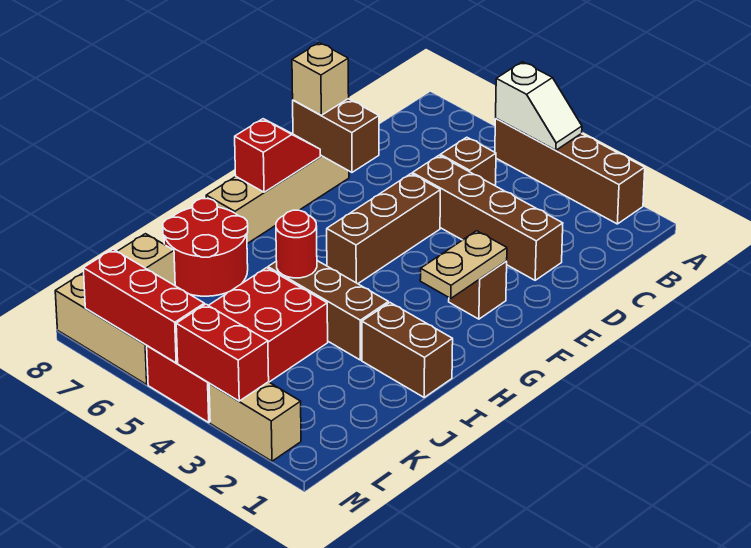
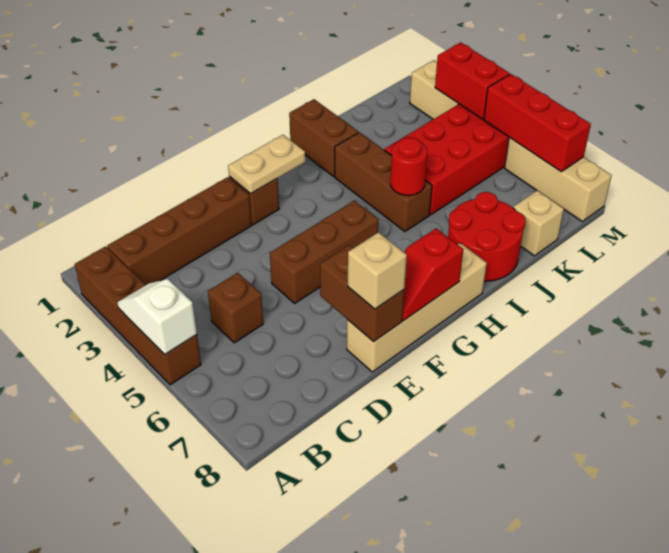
brown brick D2:D5 level 1 -> brown brick B2:E2 level 1

